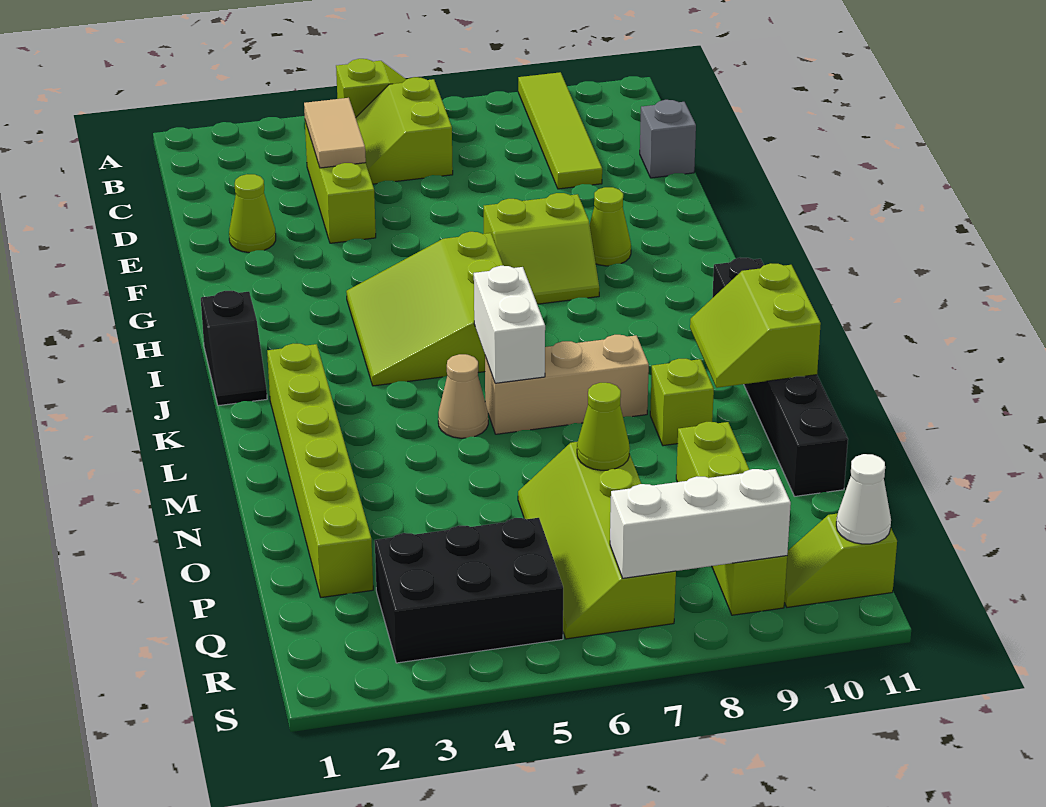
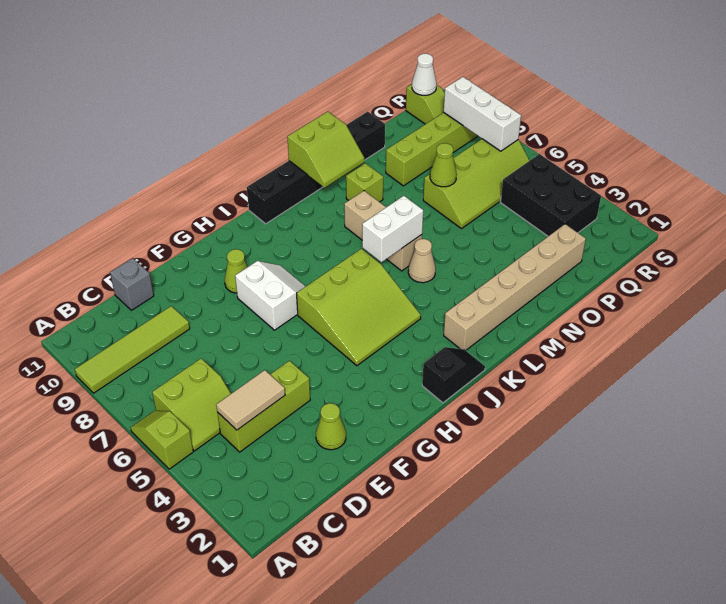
lime slope G7:H8 level 1 top G -> white slope G7:H8 level 1 top G
lime brick K2:P2 level 1 -> tan brick K2:P2 level 1

